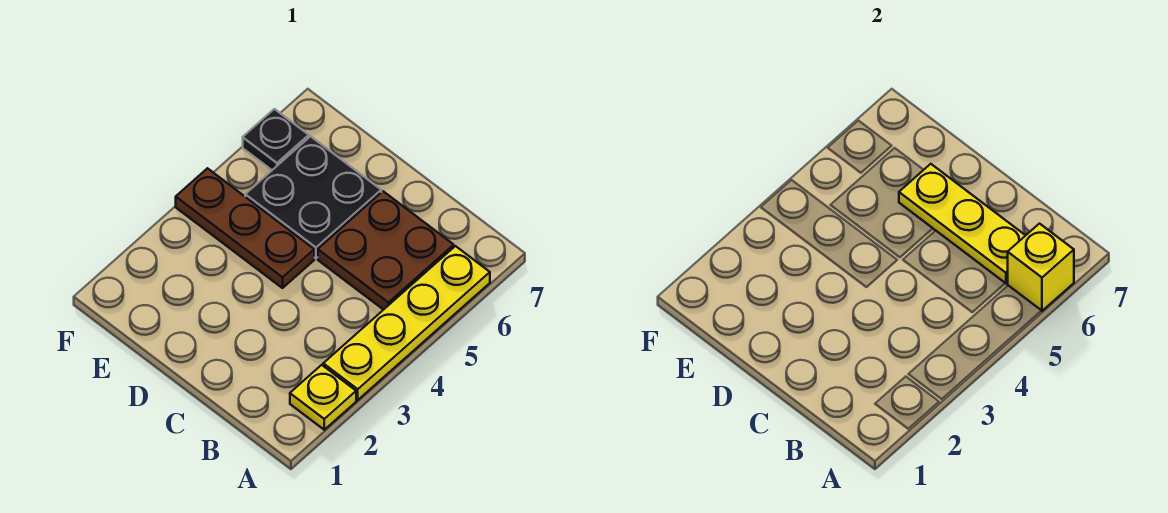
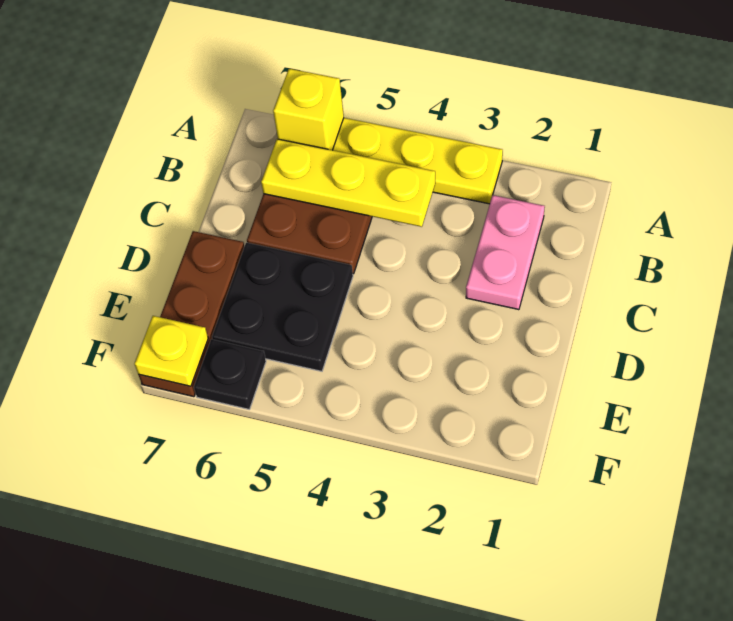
yellow plate A2 level 1 -> yellow plate F7 level 2
none -> pink plate B2:C2 level 1
yellow plate B6:D6 level 2 -> yellow plate B4:B6 level 2
brown plate D4:F4 level 1 -> brown plate D7:F7 level 1

